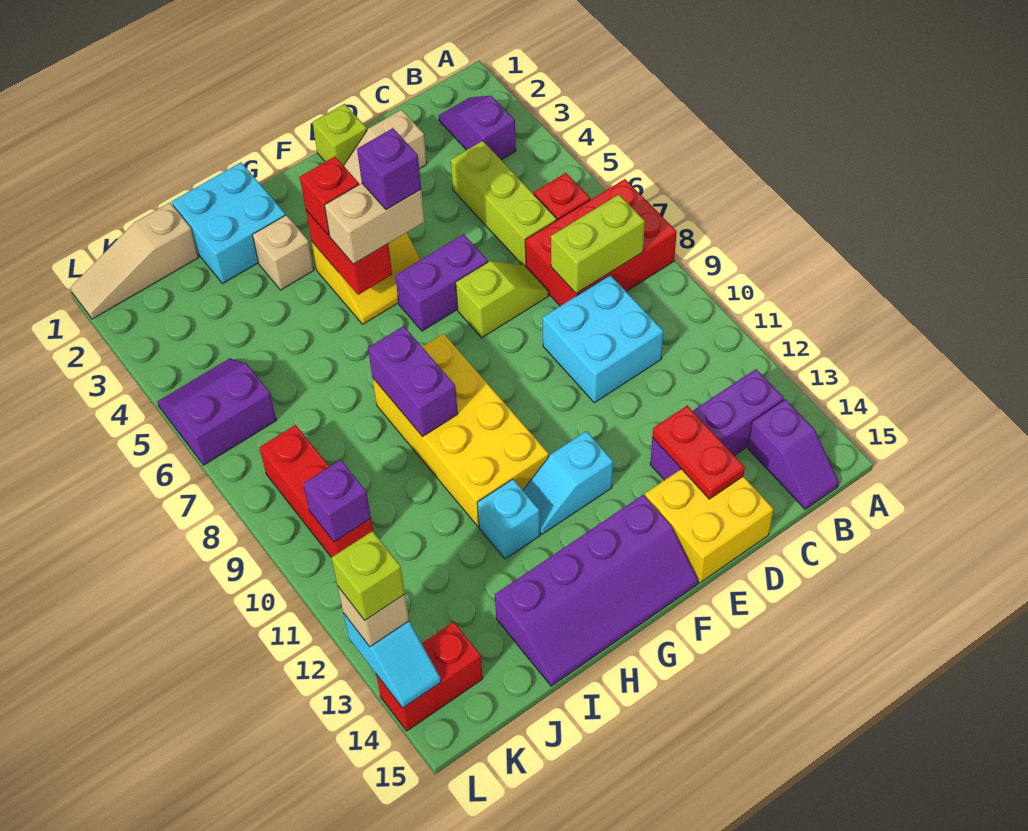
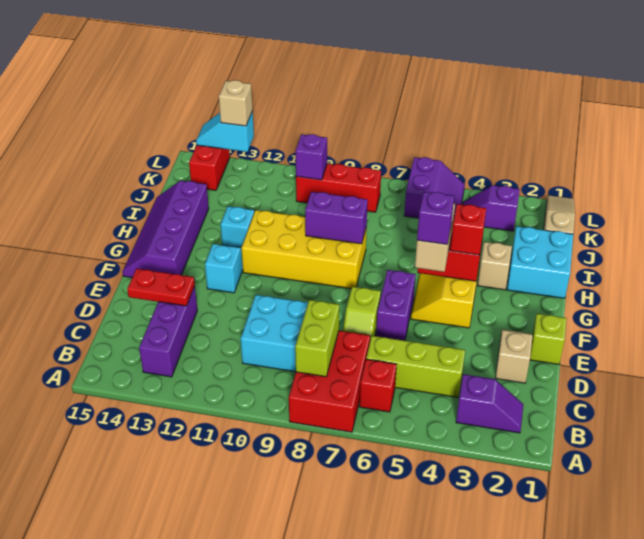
purple slope B14:B15 level 1 top 14 -> purple slope K3:K4 level 1 top 3
yellow brick D14:E15 level 1 -> none
lime brick L13 level 4 -> none

